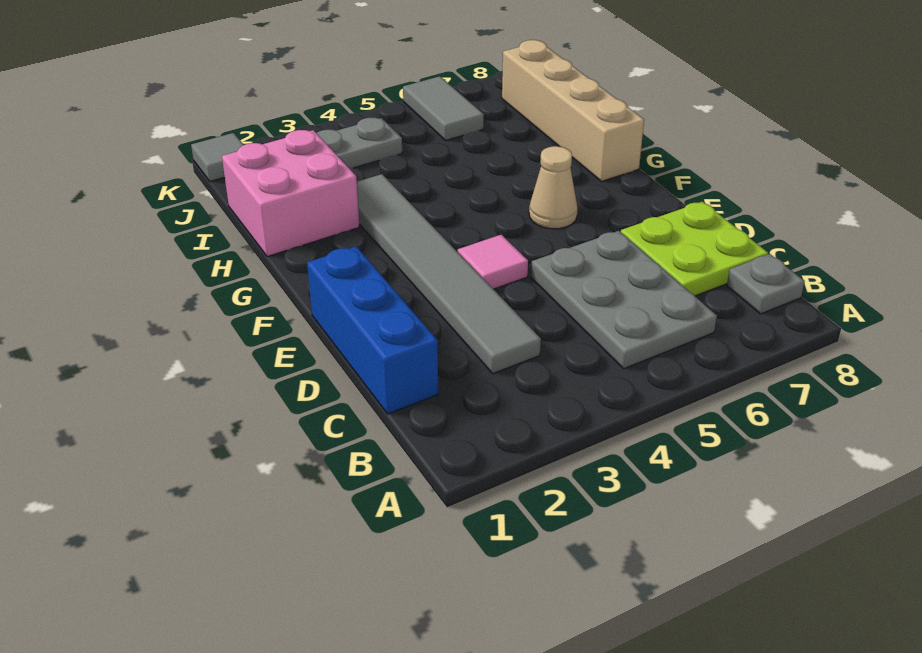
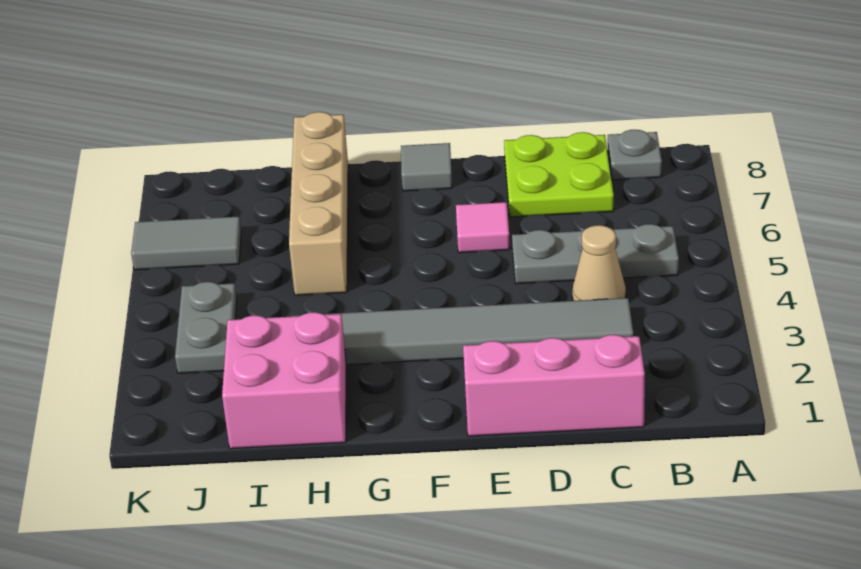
grey plate B5:D6 level 1 -> grey plate B5:D5 level 1
blue brick C1:E1 level 1 -> pink brick C1:E1 level 1
pink tile E4 level 1 -> pink tile E6 level 1
tan cone F6 level 1 -> tan cone C4 level 1
tan brick G8:J8 level 1 -> tan brick H5:H8 level 1
grey tile K1 level 1 -> grey tile F8 level 1

